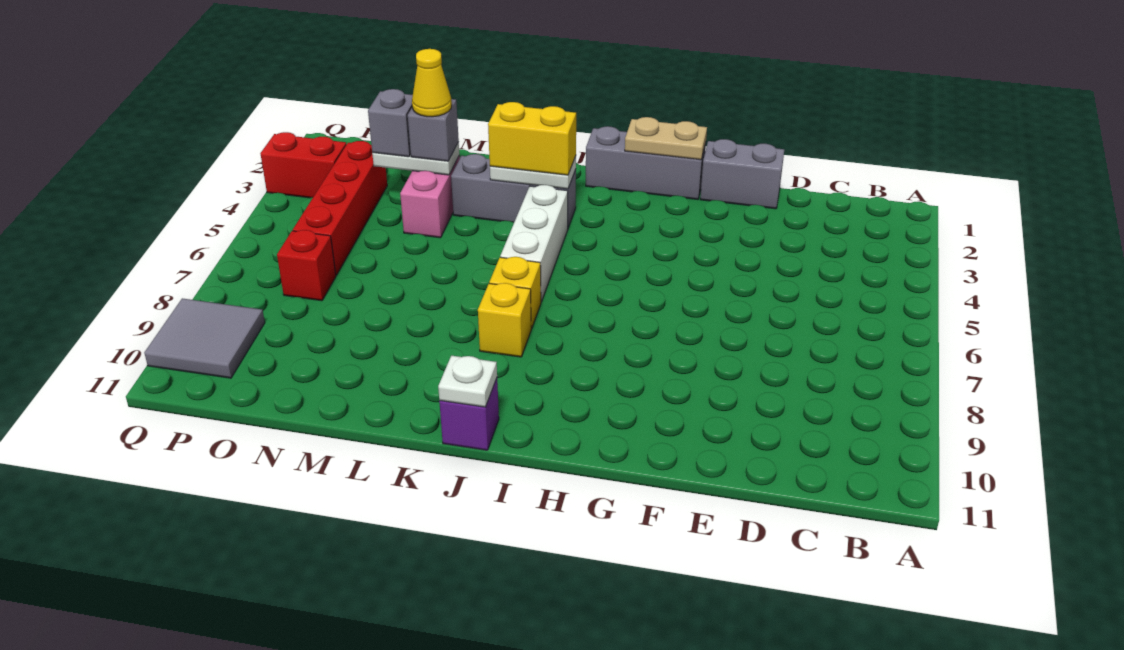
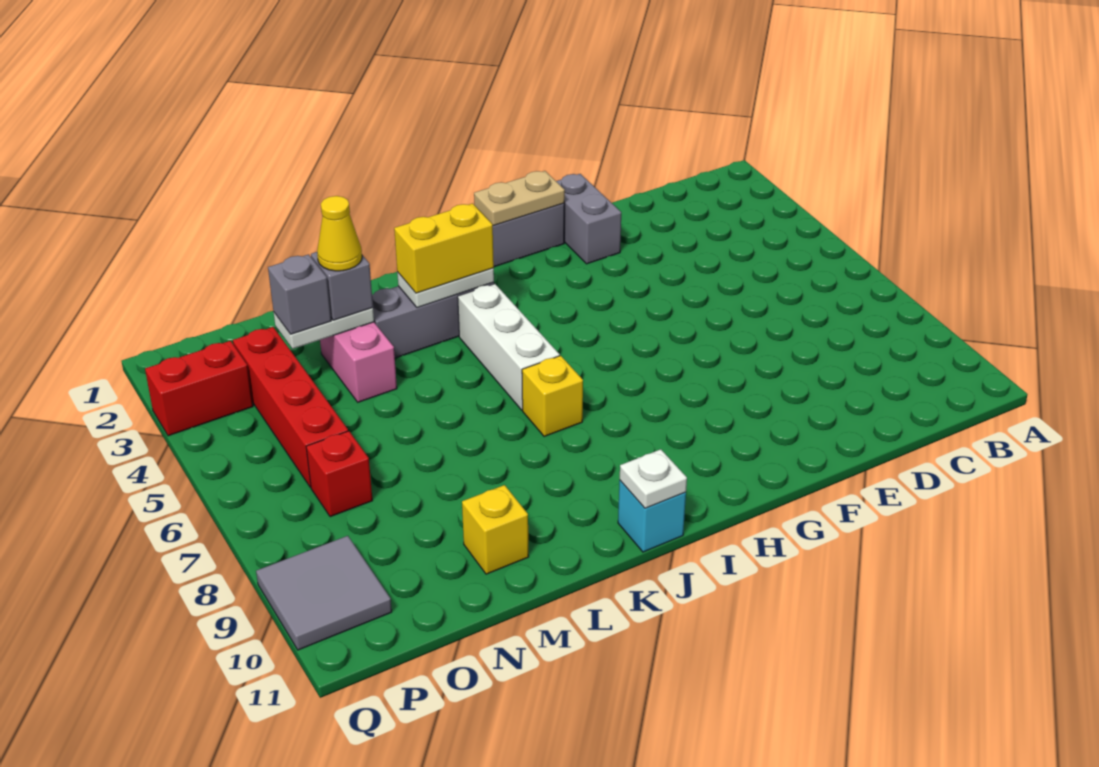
grey brick E1:F1 level 1 -> grey brick F1:F2 level 1
yellow brick J8 level 1 -> yellow brick M10 level 1
purple brick J11 level 1 -> cyan brick J11 level 1

